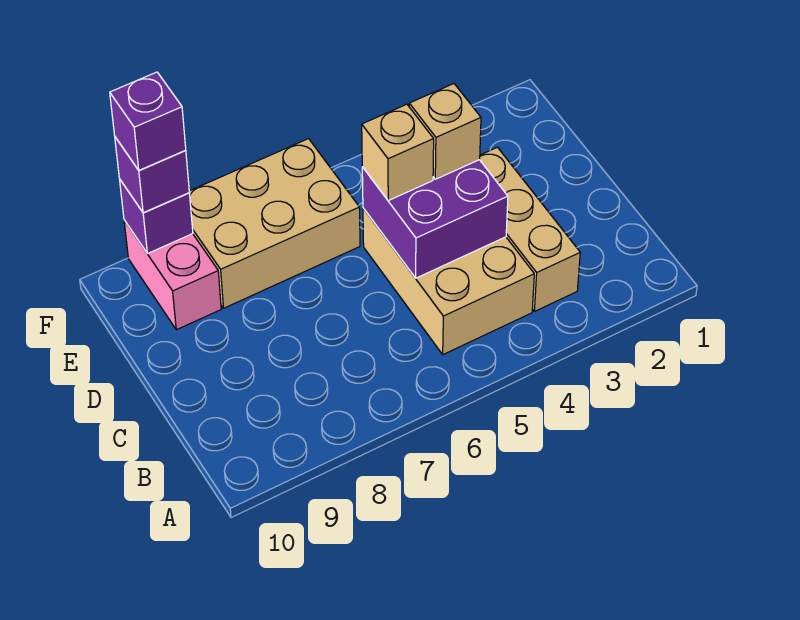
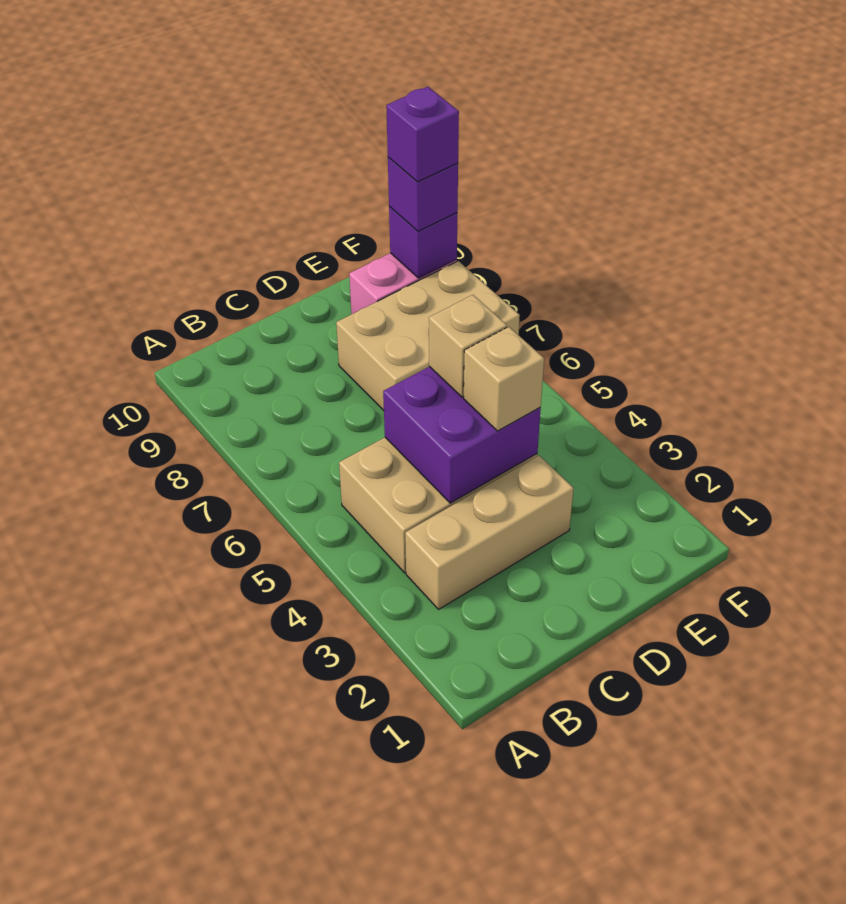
tan brick E6:F8 level 1 -> tan brick D7:F8 level 1

